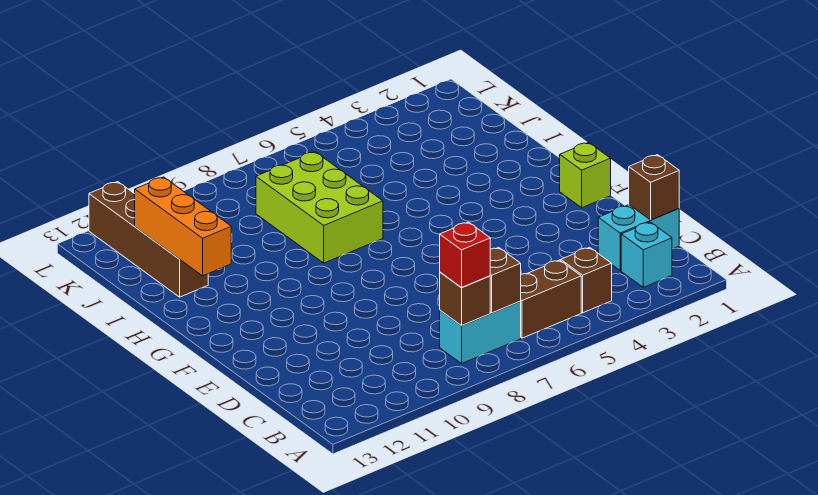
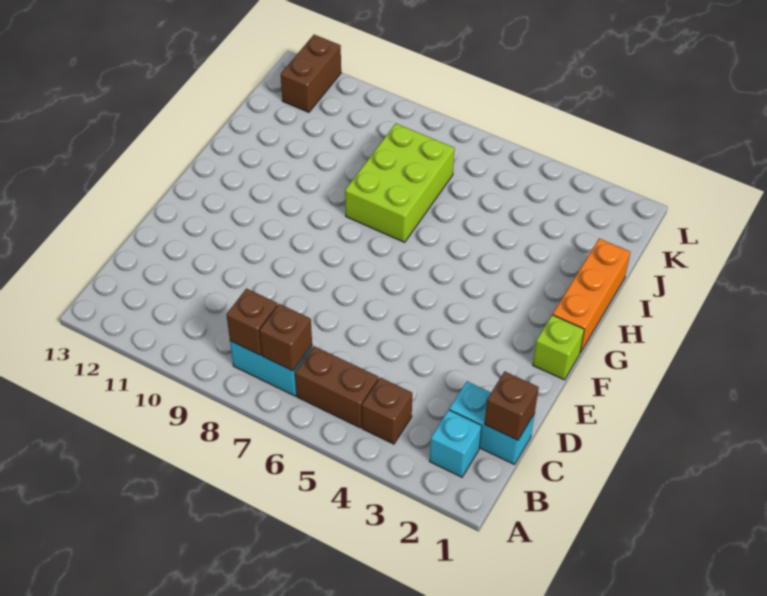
red brick B8 level 3 -> none
orange brick H12:J12 level 2 -> orange brick G1:I1 level 1
brown brick I12:L12 level 1 -> brown brick K12:L12 level 1

